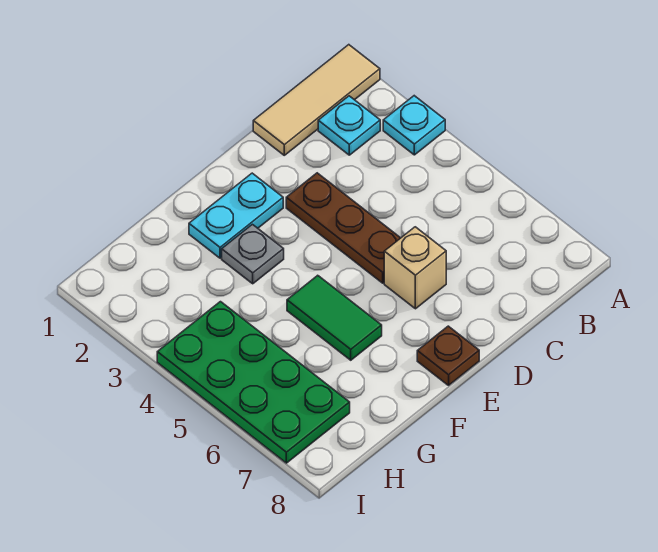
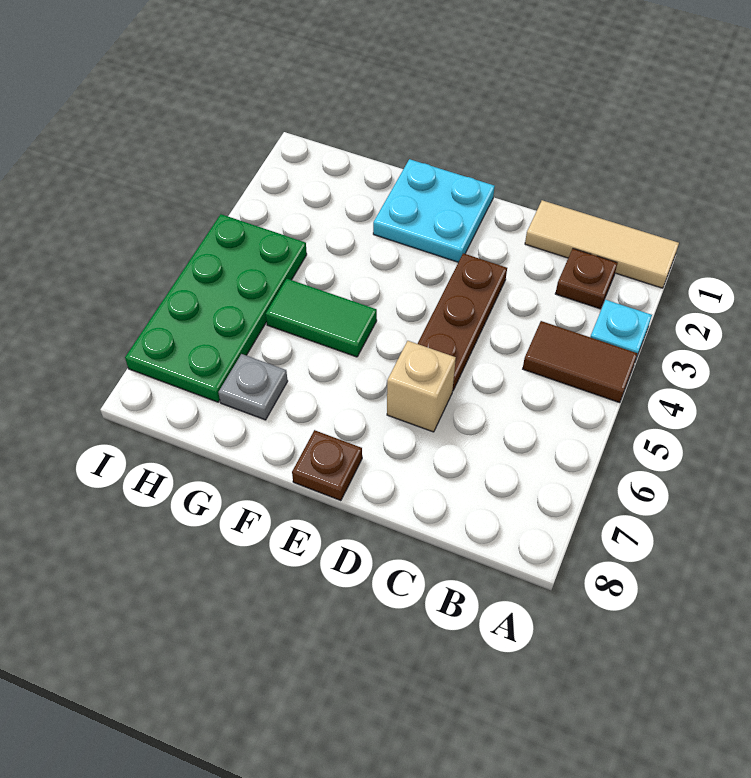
none -> brown tile A4:B4 level 1
cyan plate B2 level 1 -> brown plate B2 level 1
cyan plate E2:F2 level 1 -> cyan plate E1:F2 level 1
grey plate F3 level 1 -> grey plate G7 level 1
green tile F5:F6 level 1 -> green tile F5:G5 level 1

